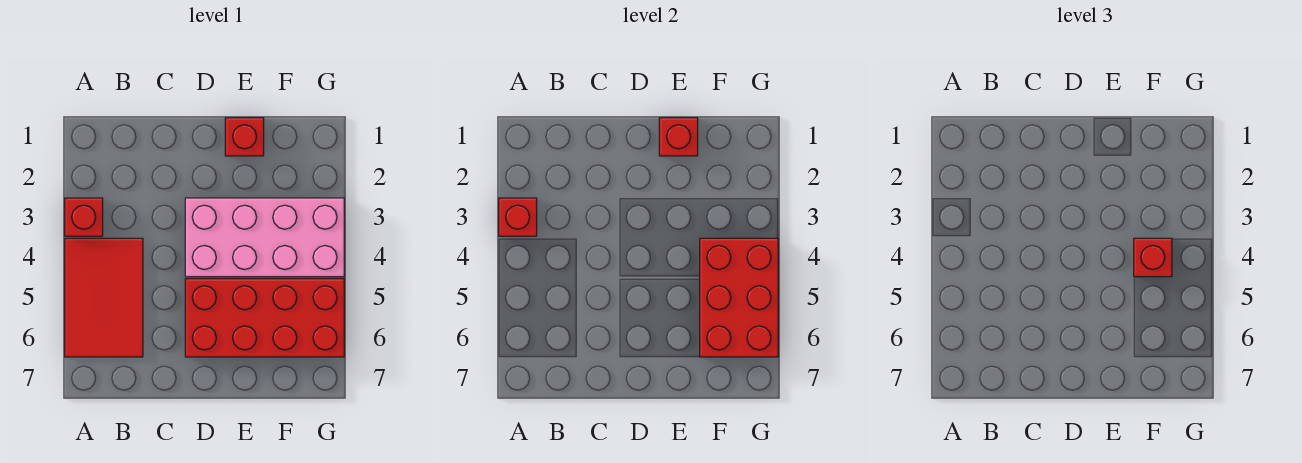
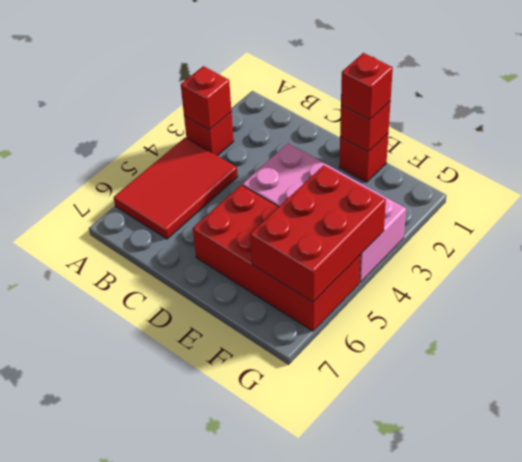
red brick F4 level 3 -> red brick E1 level 3

